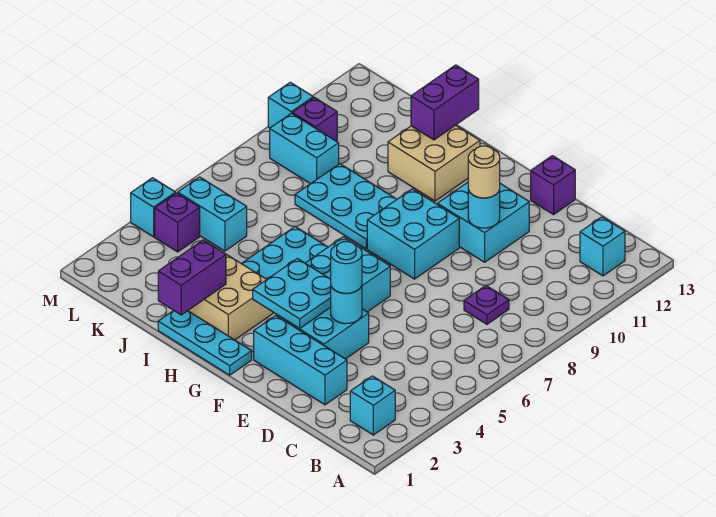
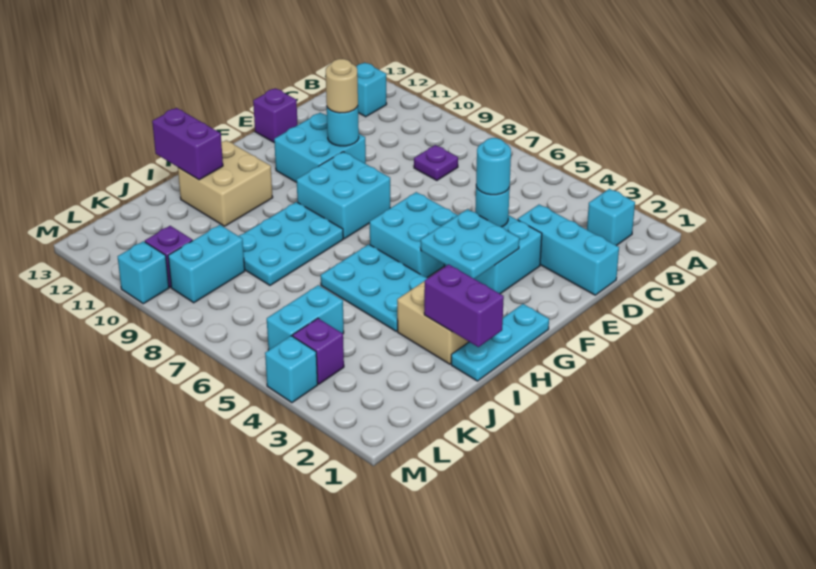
cyan brick D2:F2 level 1 -> cyan brick D1:D3 level 1

